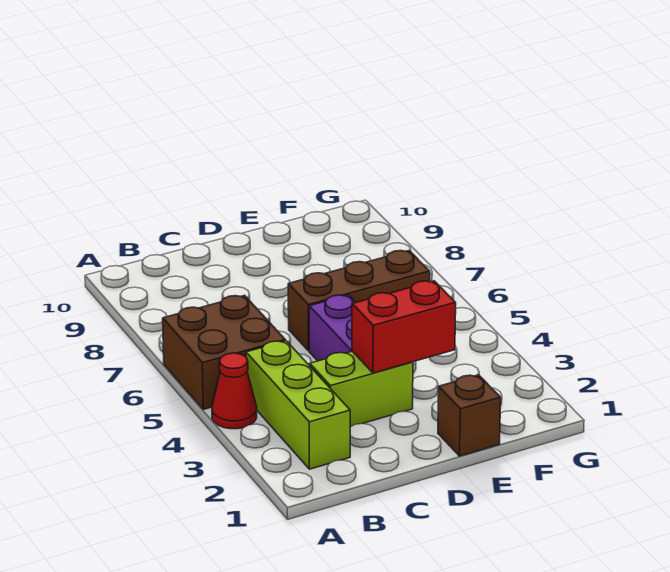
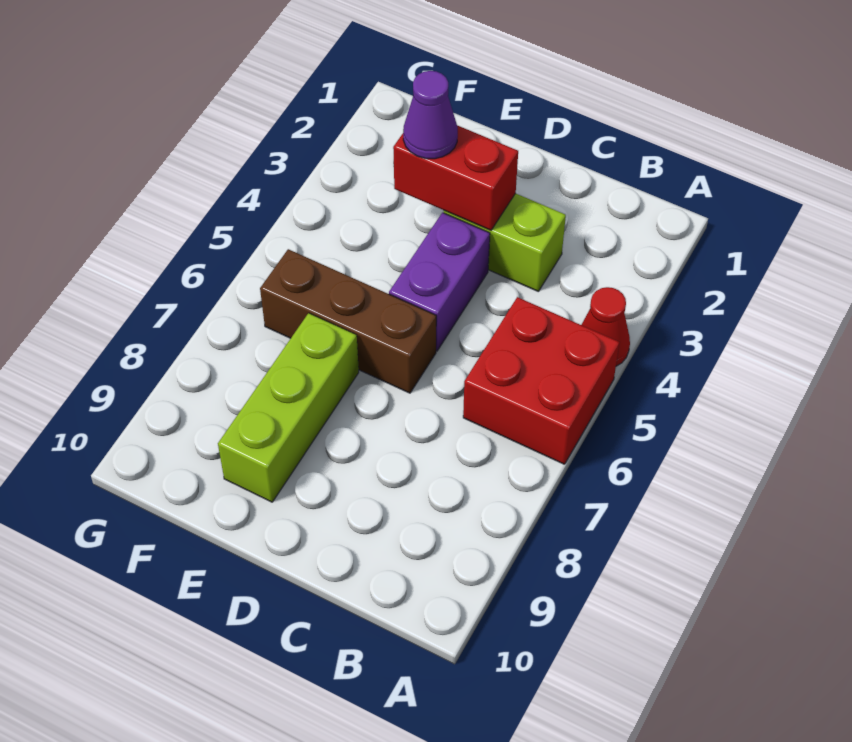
brown brick A5:B6 level 1 -> red brick A5:B6 level 1
lime brick B2:B4 level 1 -> lime brick E7:E9 level 1
brown brick E1 level 1 -> none
none -> purple cone E3 level 3

